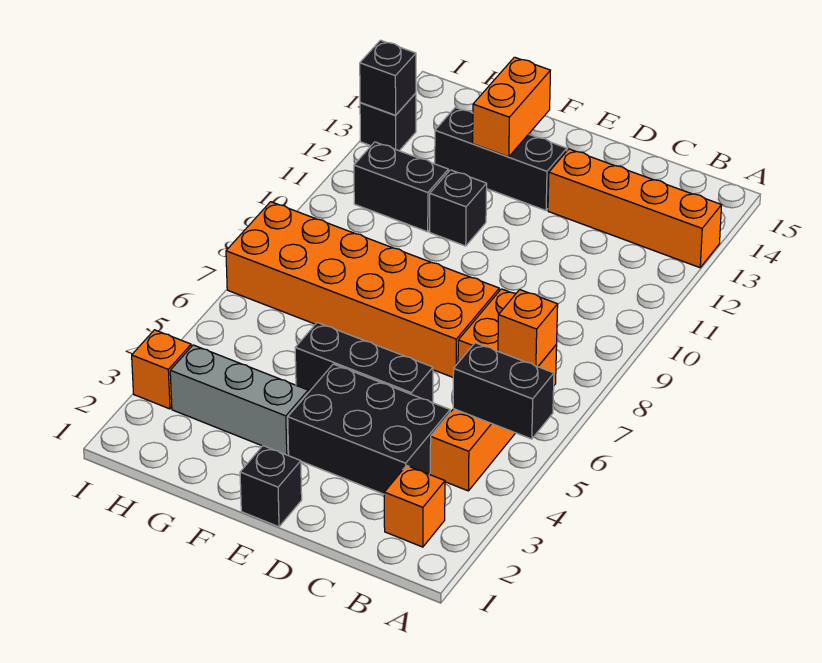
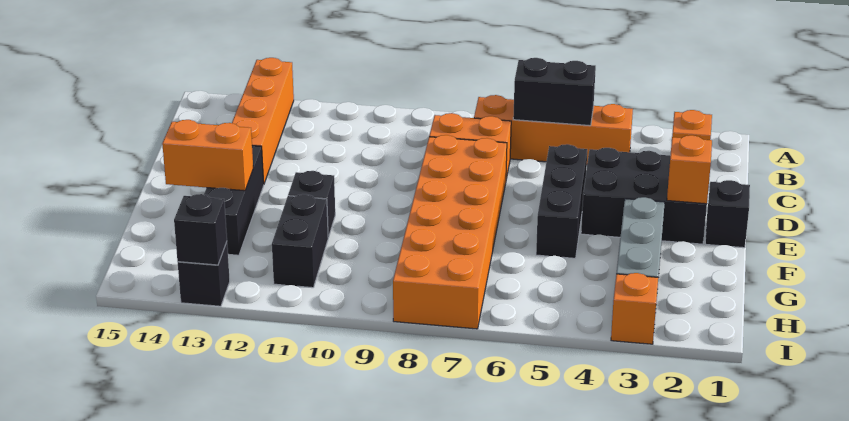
black brick A5:B5 level 2 -> black brick B5:B6 level 2
orange brick B7 level 2 -> orange brick E2 level 2
black brick C3:E4 level 1 -> black brick D2:E4 level 1

